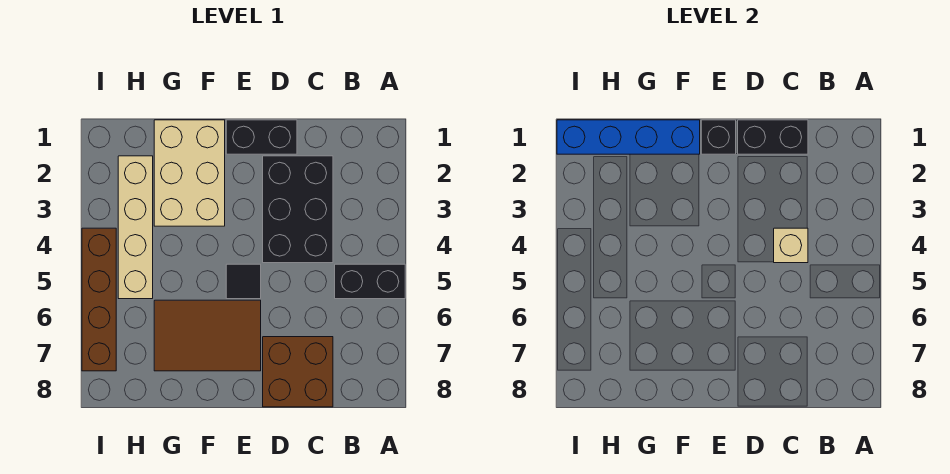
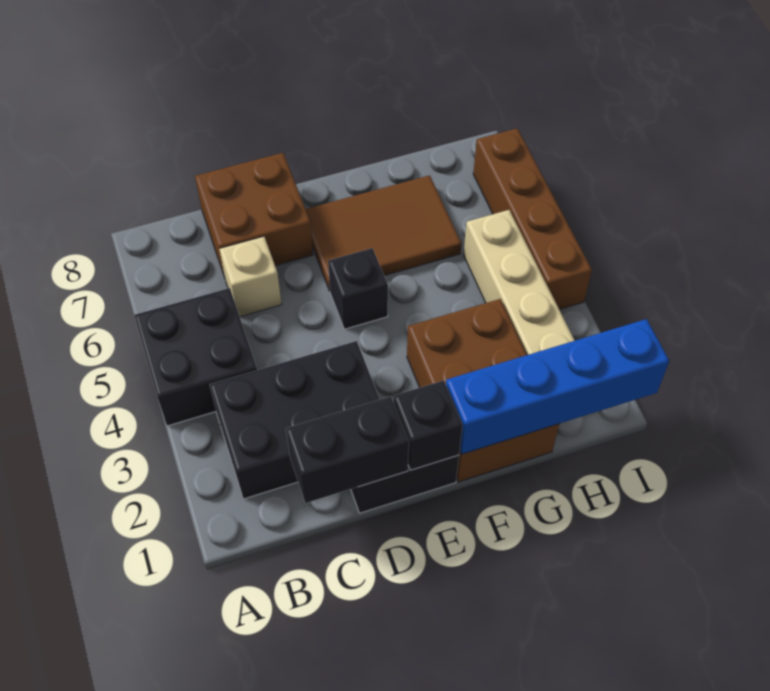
black brick A5:B5 level 1 -> black brick A4:B5 level 1
black brick C2:D4 level 1 -> black brick B2:D3 level 1
tan brick C4 level 2 -> tan brick C6 level 1
black tile E5 level 1 -> black brick E5 level 1
tan brick F1:G3 level 1 -> brown brick F1:G3 level 1

